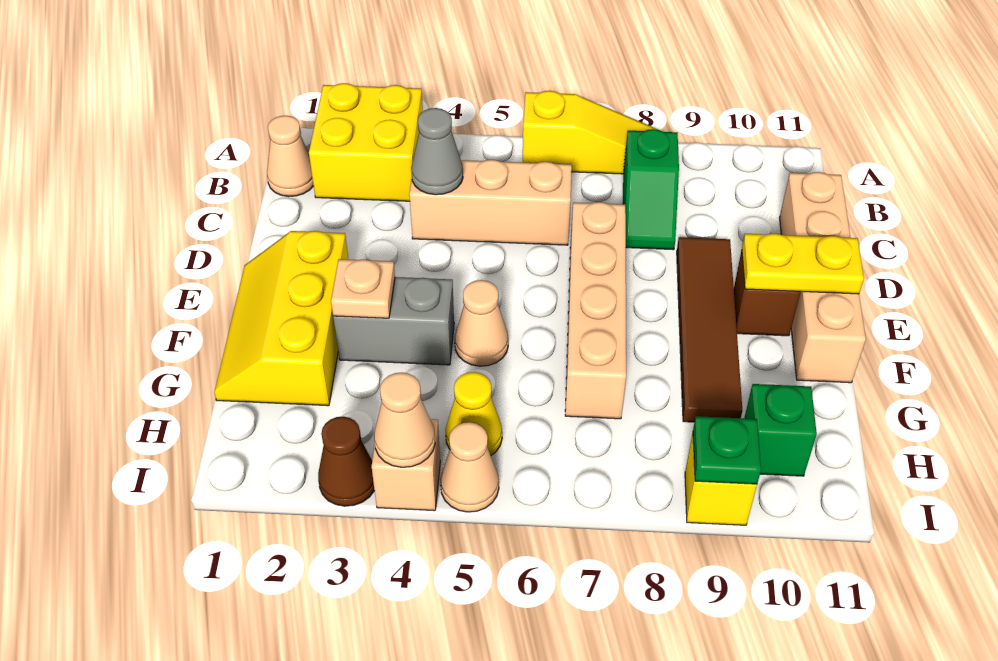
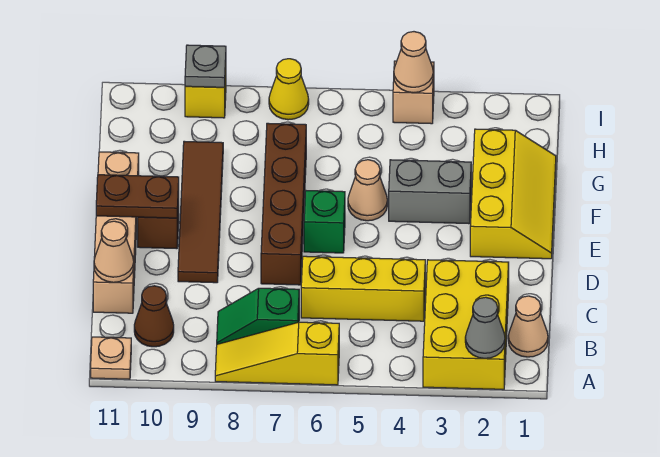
yellow brick A2:B3 level 1 -> yellow brick A2:C3 level 1
green slope B8:C8 level 1 top B -> green slope B7:B8 level 1 top 7
tan brick C4:C6 level 1 -> yellow brick C4:C6 level 1
grey cone C4 level 2 -> grey cone A2 level 2
tan brick D7:G7 level 1 -> brown brick D7:G7 level 1
yellow plate E10:E11 level 2 -> brown plate E10:E11 level 2
tan plate F3 level 2 -> tan plate A11 level 1
yellow cone H5 level 1 -> yellow cone I7 level 1
green brick H10 level 1 -> green brick E6 level 1
brown cone I3 level 1 -> brown cone B10 level 1
tan cone I5 level 1 -> tan cone C11 level 2
green plate I9 level 2 -> grey plate I9 level 2

